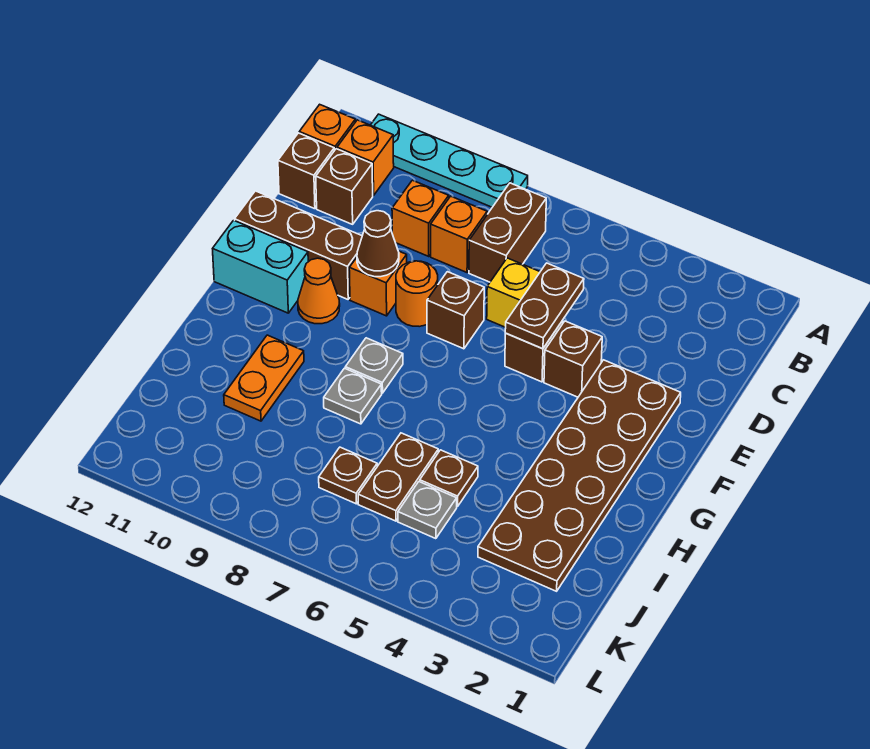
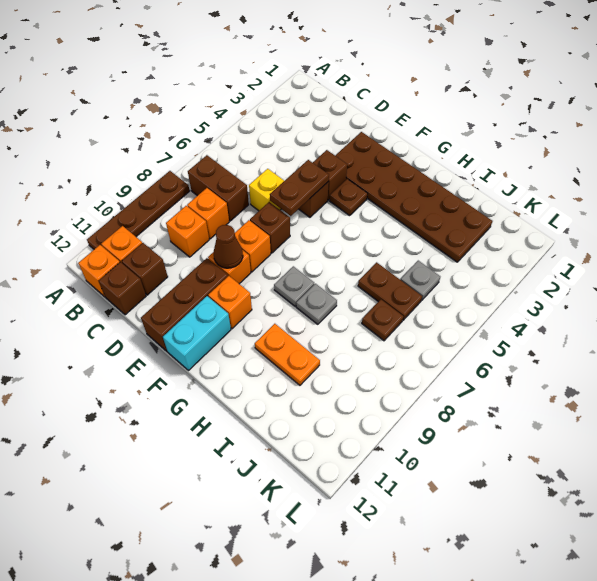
cyan plate A8:A11 level 1 -> brown plate A8:A11 level 1
brown plate D5:E5 level 2 -> brown plate E5:E6 level 2
orange round brick E8 level 1 -> orange brick E8 level 1
orange cone F10 level 1 -> orange brick F10 level 1
brown plate I5 level 1 -> brown plate F4 level 1

